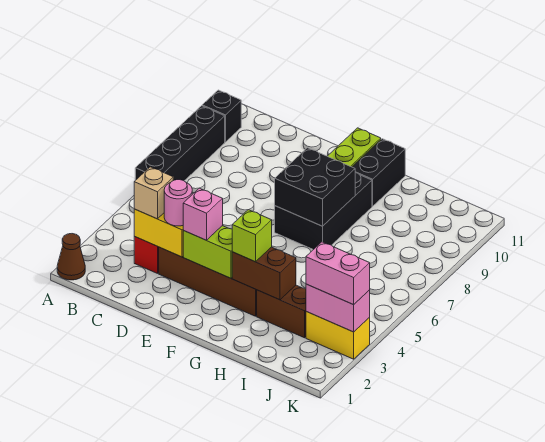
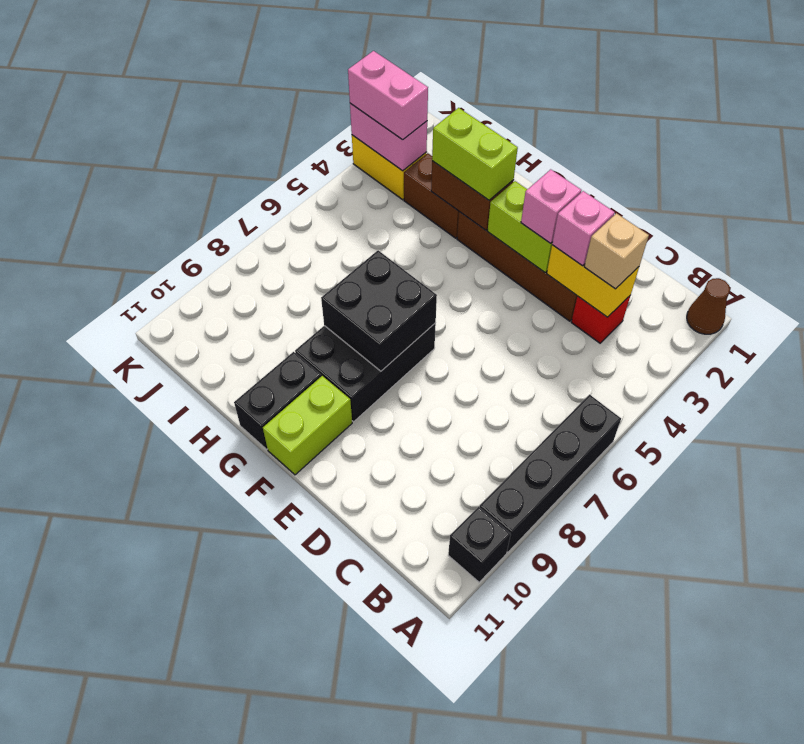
pink round brick D3 level 3 -> pink brick D3 level 3
lime brick G3 level 3 -> lime brick G3:H3 level 3

